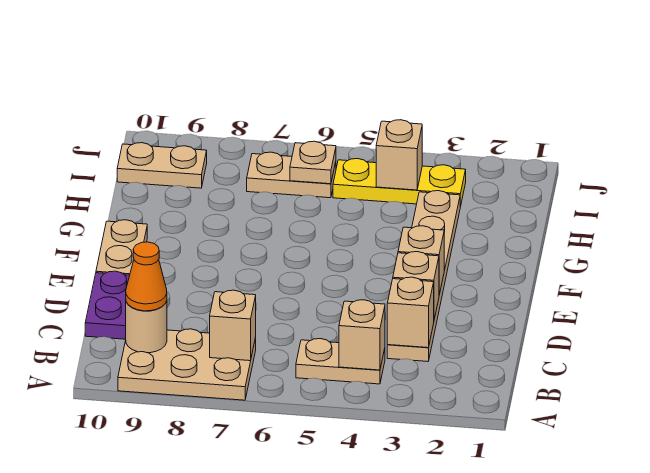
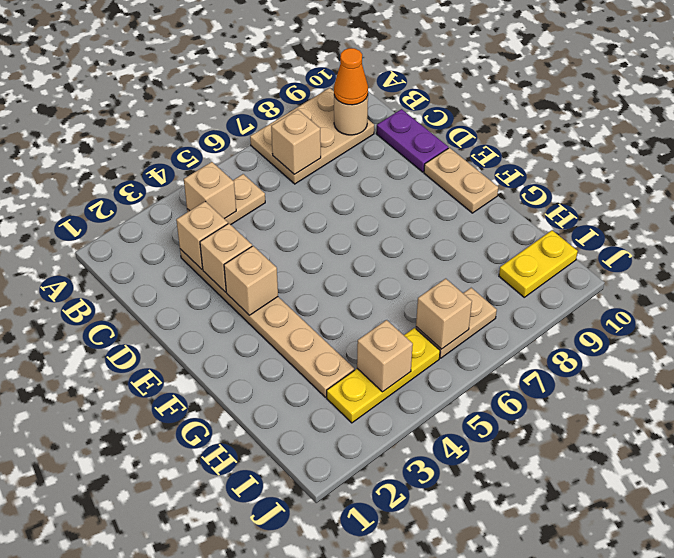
tan plate I6 level 2 -> tan brick I6 level 2
tan plate I9:I10 level 1 -> yellow plate I9:I10 level 1

